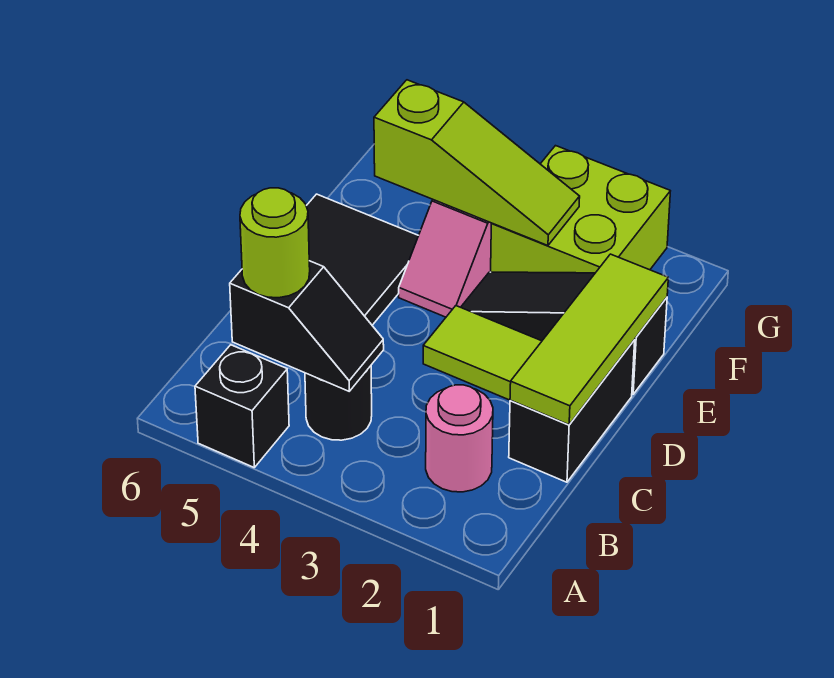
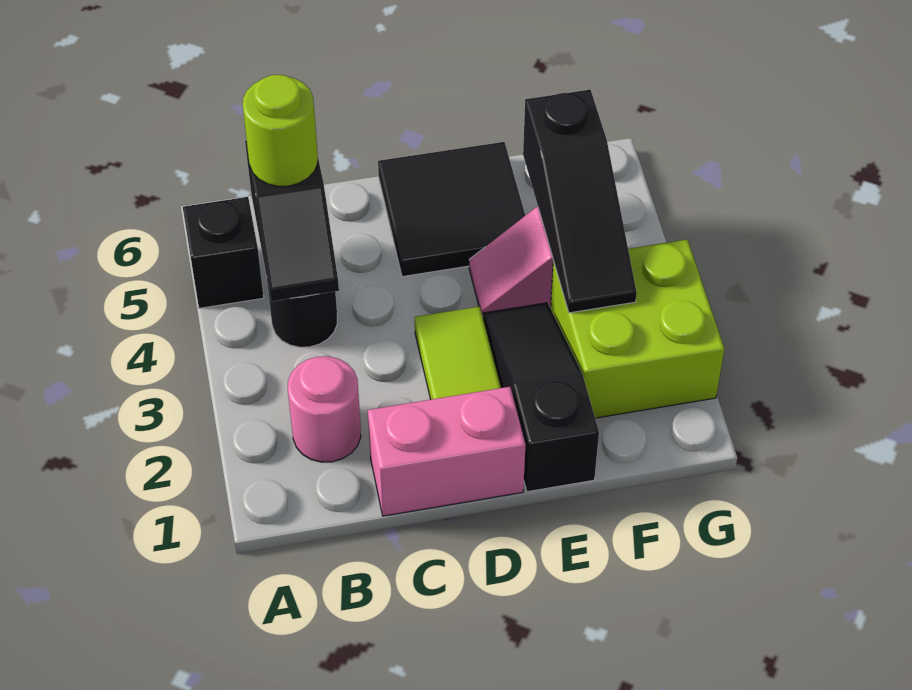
black brick C1:D1 level 1 -> pink brick C1:D1 level 1
lime tile C1:E1 level 2 -> none
lime slope F3:F5 level 2 top 5 -> black slope F3:F5 level 2 top 5

